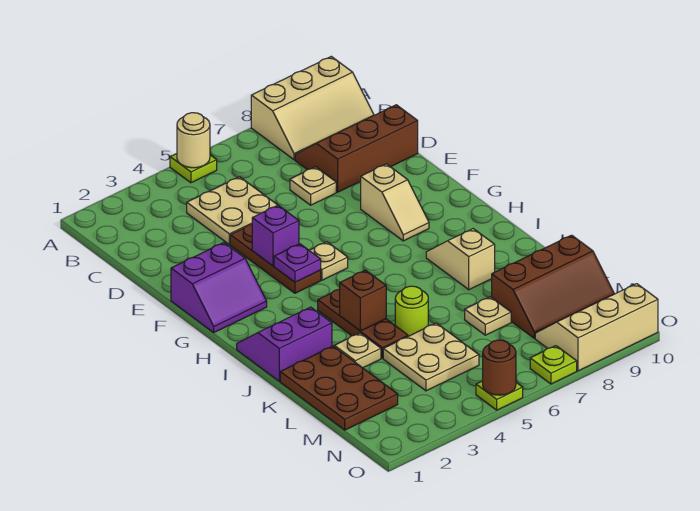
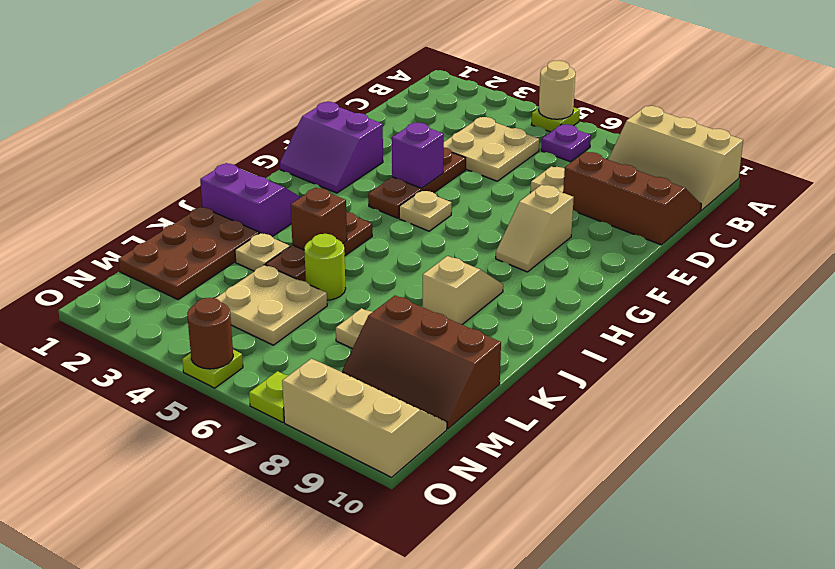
purple plate G4 level 2 -> purple plate B6 level 1

